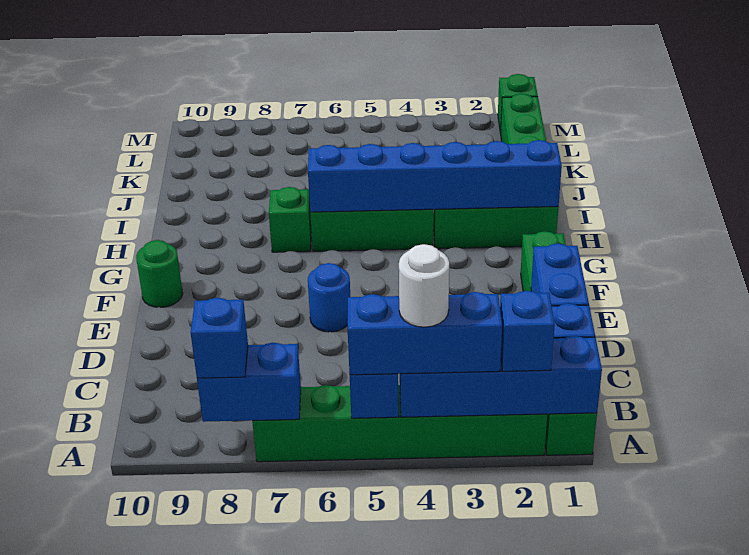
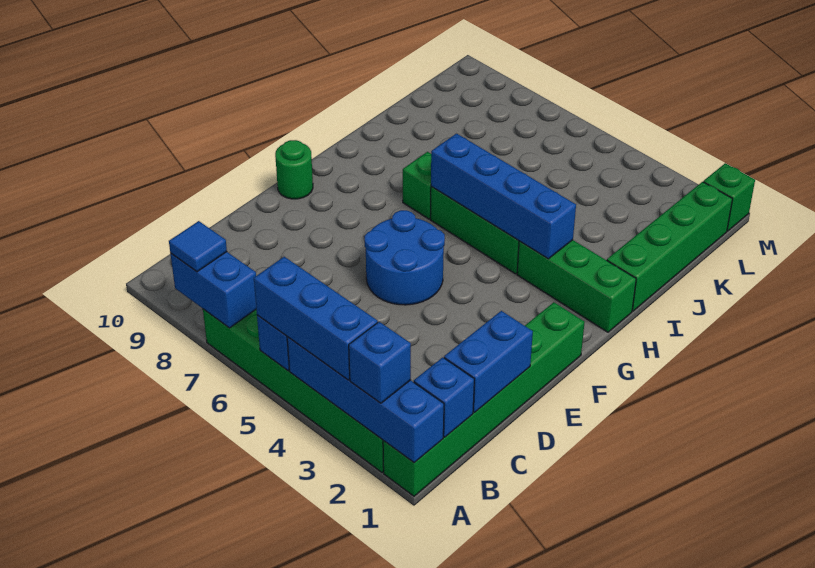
white round brick A4 level 4 -> none
blue brick A8 level 3 -> blue tile A8 level 3
blue round brick E6 level 1 -> blue round brick E5:F6 level 1
blue brick H1:H6 level 2 -> blue brick H3:H6 level 2

